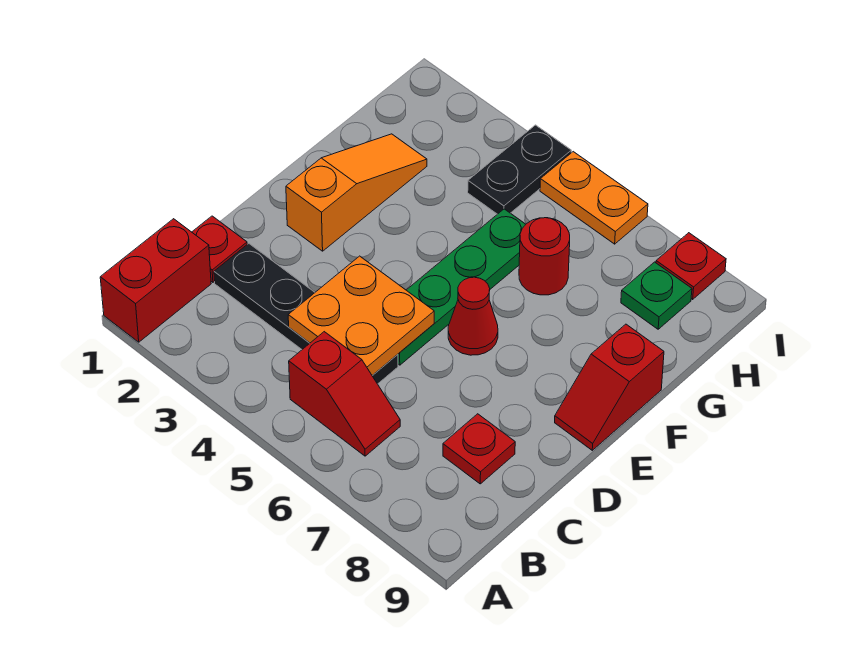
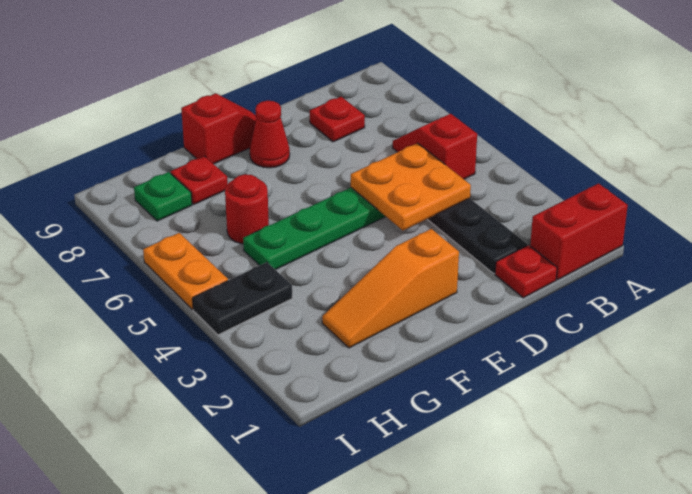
red cone E6 level 1 -> red cone E8 level 1
red plate I8 level 1 -> red plate G8 level 1

